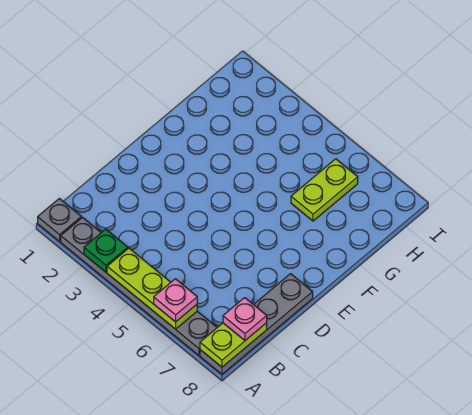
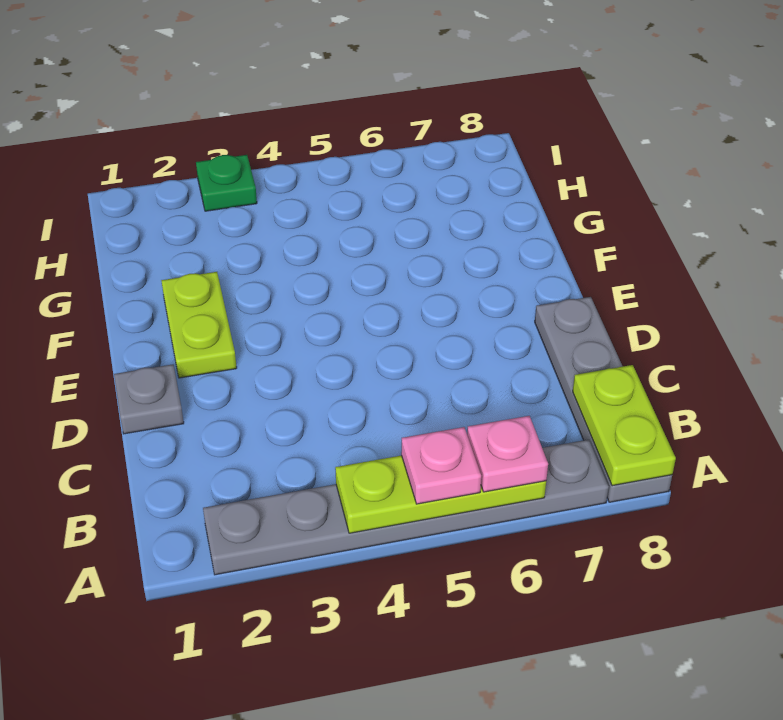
grey plate A1 level 1 -> grey plate D1 level 1
green plate A3 level 2 -> green plate I3 level 1
pink plate B8 level 3 -> pink plate A5 level 3
lime plate G6:H6 level 1 -> lime plate E2:F2 level 1

